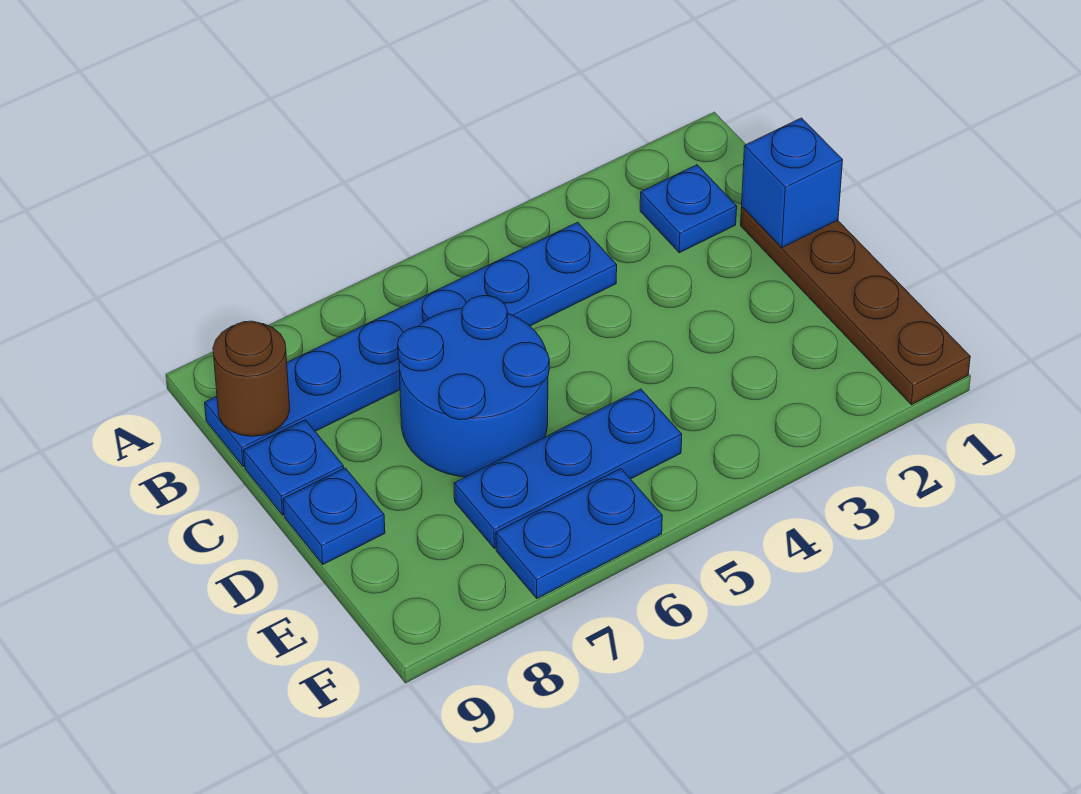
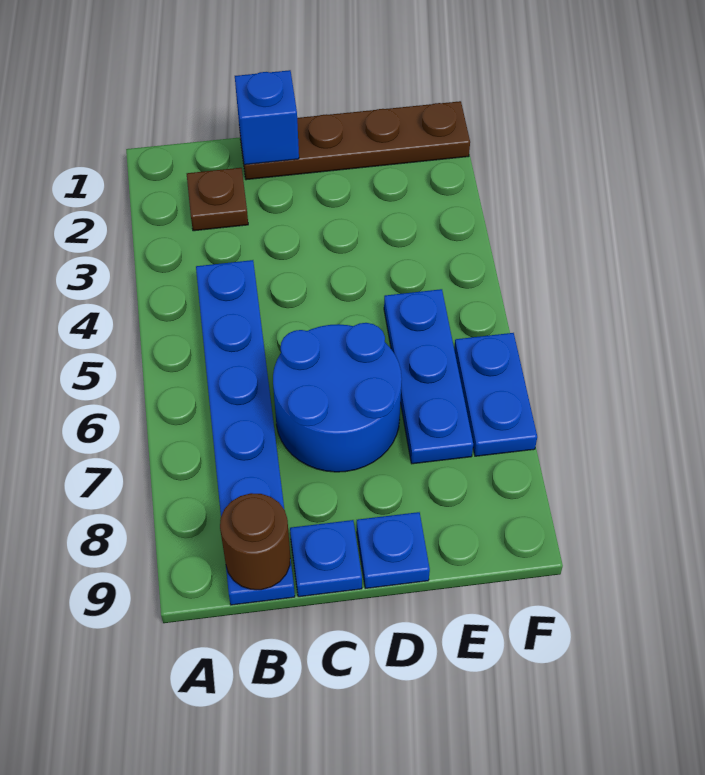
blue plate B2 level 1 -> brown plate B2 level 1

